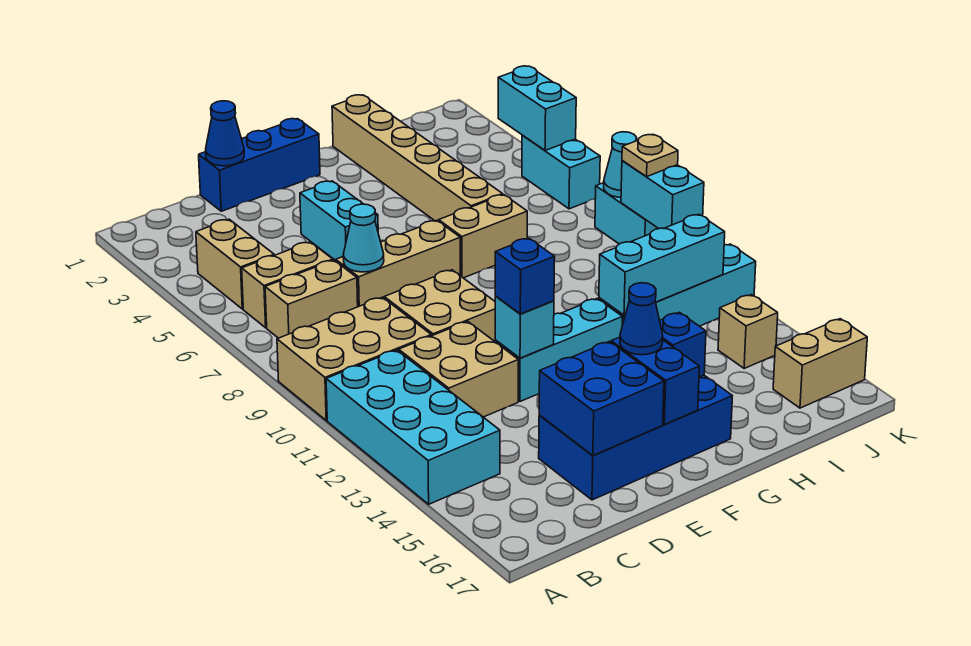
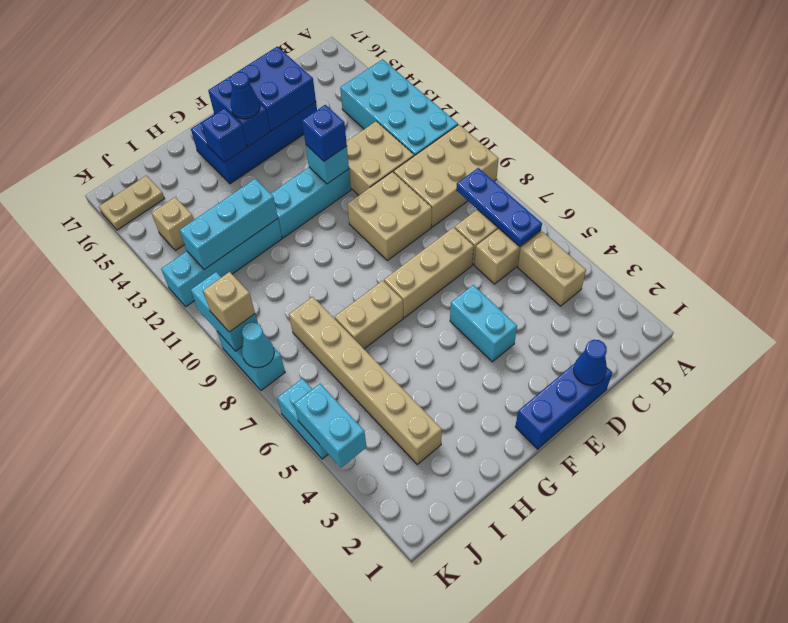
none -> blue plate B6:B8 level 2
cyan cone D7 level 2 -> none
tan brick H1:H6 level 1 -> tan brick I3:I8 level 1
tan brick J16:K16 level 1 -> tan plate J16:K16 level 1
tan plate K9 level 3 -> tan brick K9 level 3

